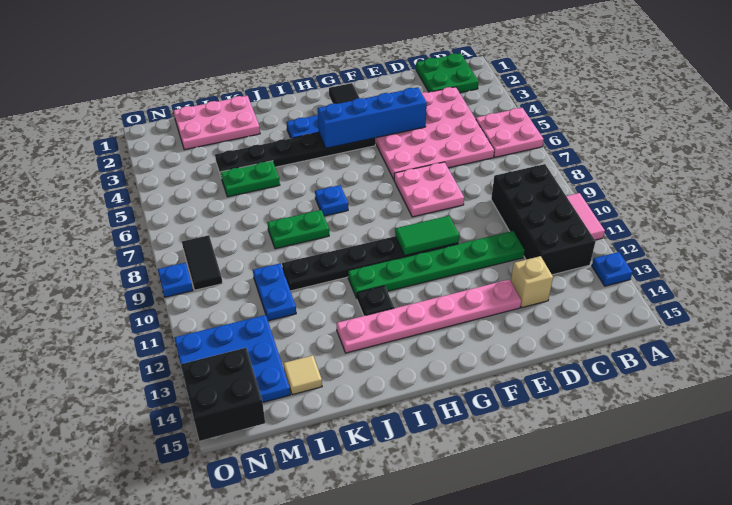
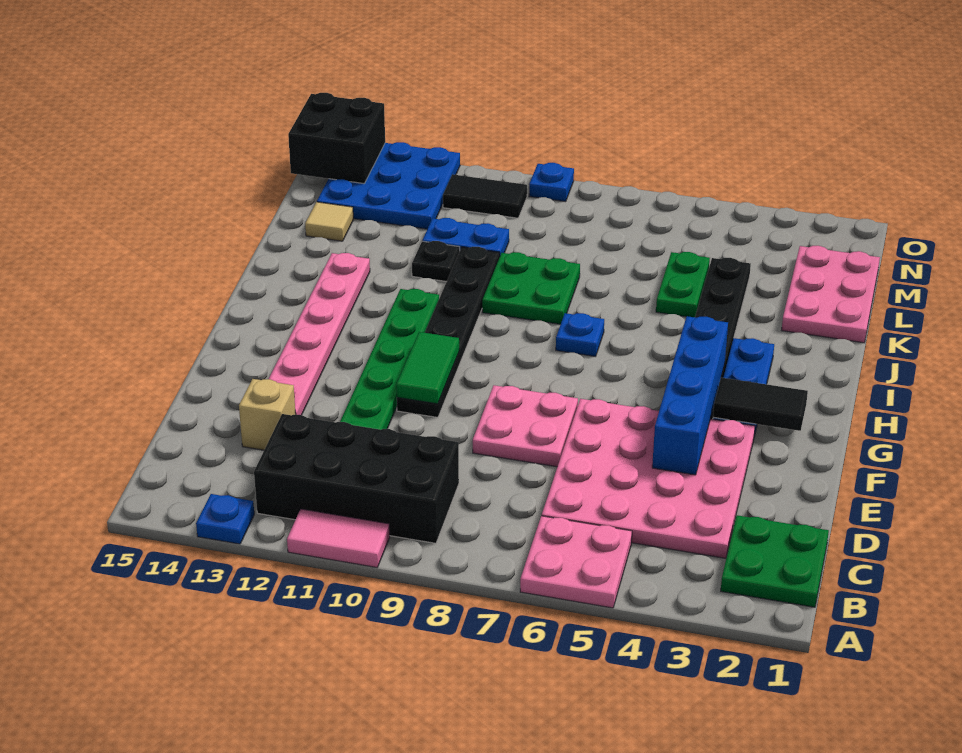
black plate I12 level 1 -> black plate K11 level 1
green plate J8:K8 level 1 -> green plate J8:K9 level 1
black tile N8:N9 level 1 -> black tile N10:N11 level 1

